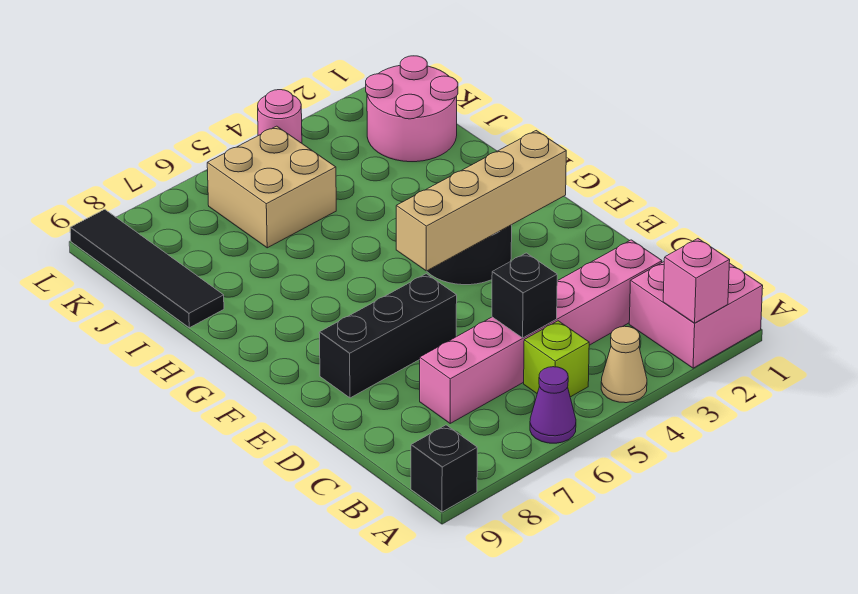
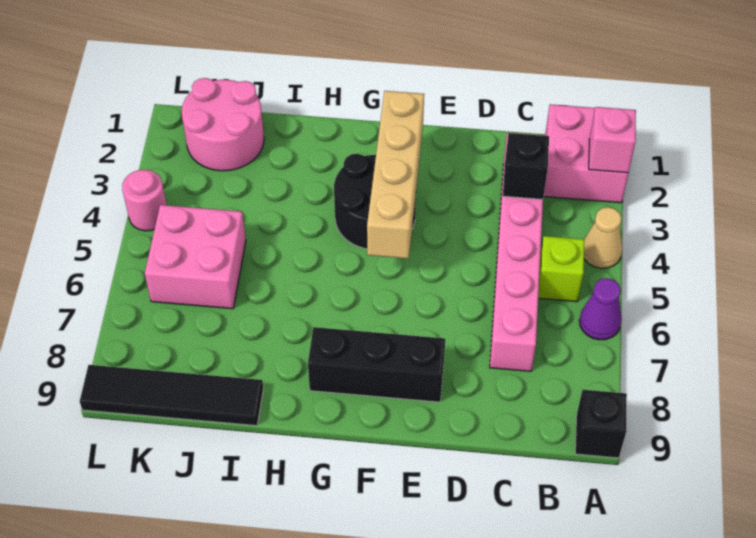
black brick C5 level 2 -> black brick C3 level 2
black brick E6:E8 level 1 -> black brick E8:G8 level 1
tan brick J5:K6 level 1 -> pink brick J5:K6 level 1

